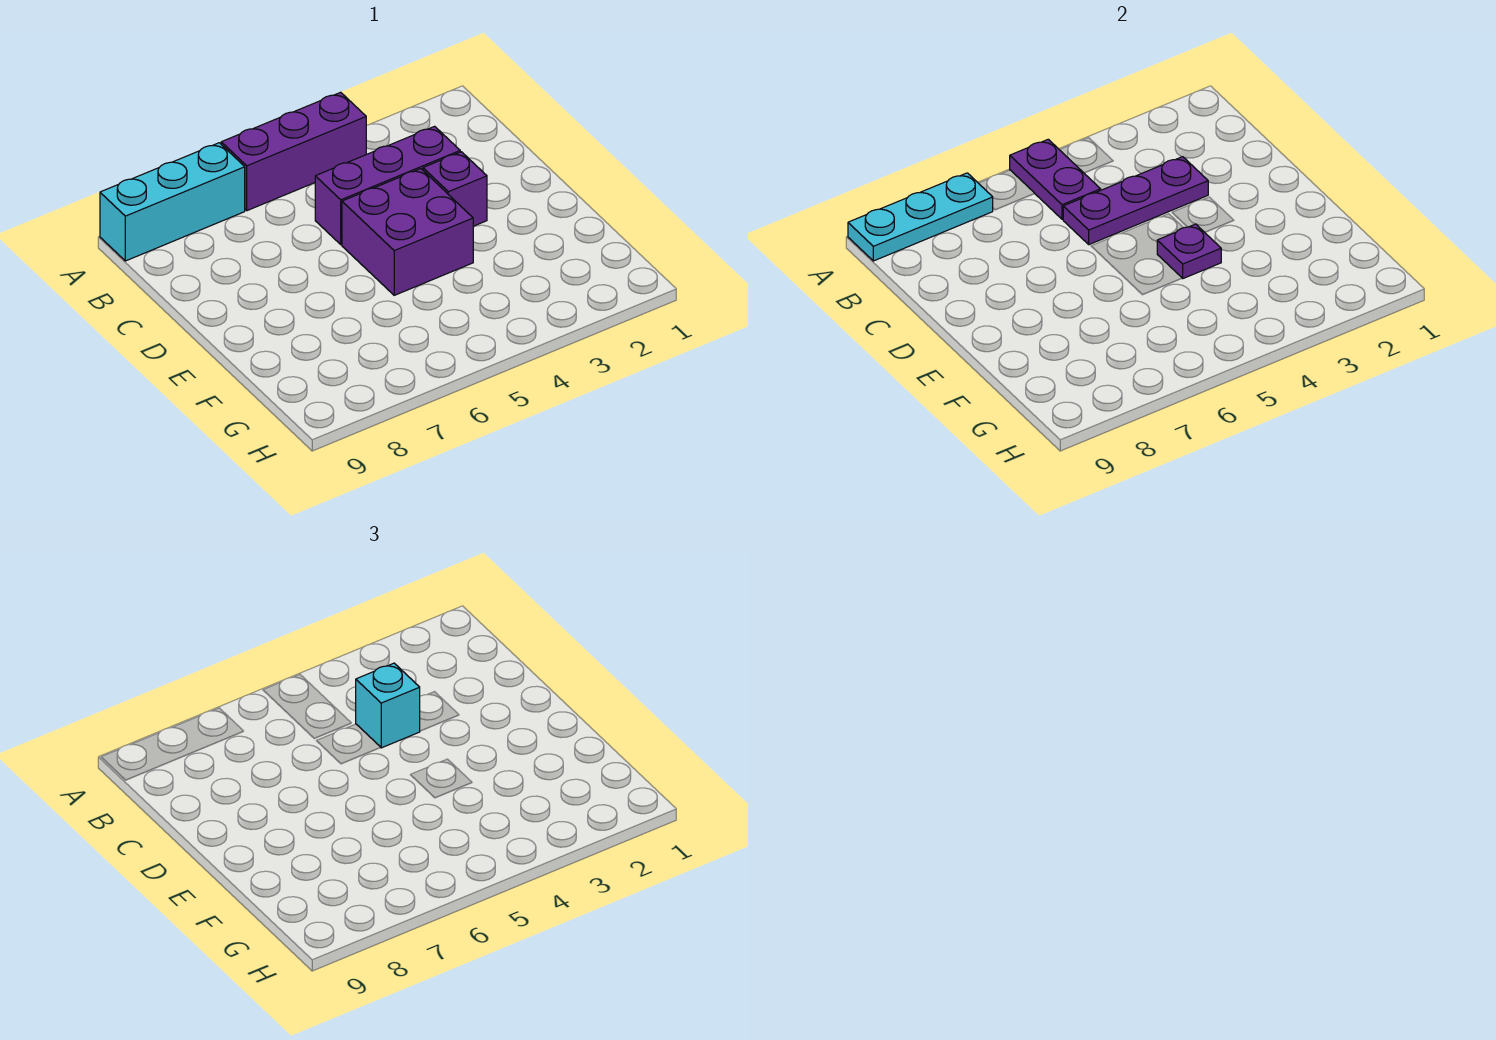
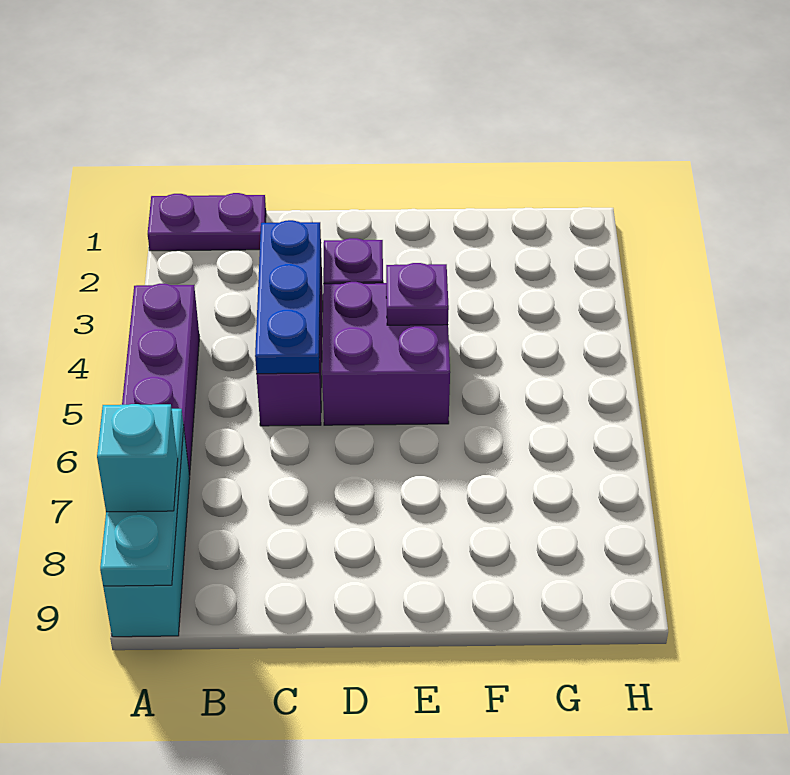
purple plate A5:B5 level 2 -> purple plate A1:B1 level 1
purple plate C3:C5 level 2 -> blue plate C3:C5 level 2
cyan brick C4 level 3 -> cyan brick A8 level 3

